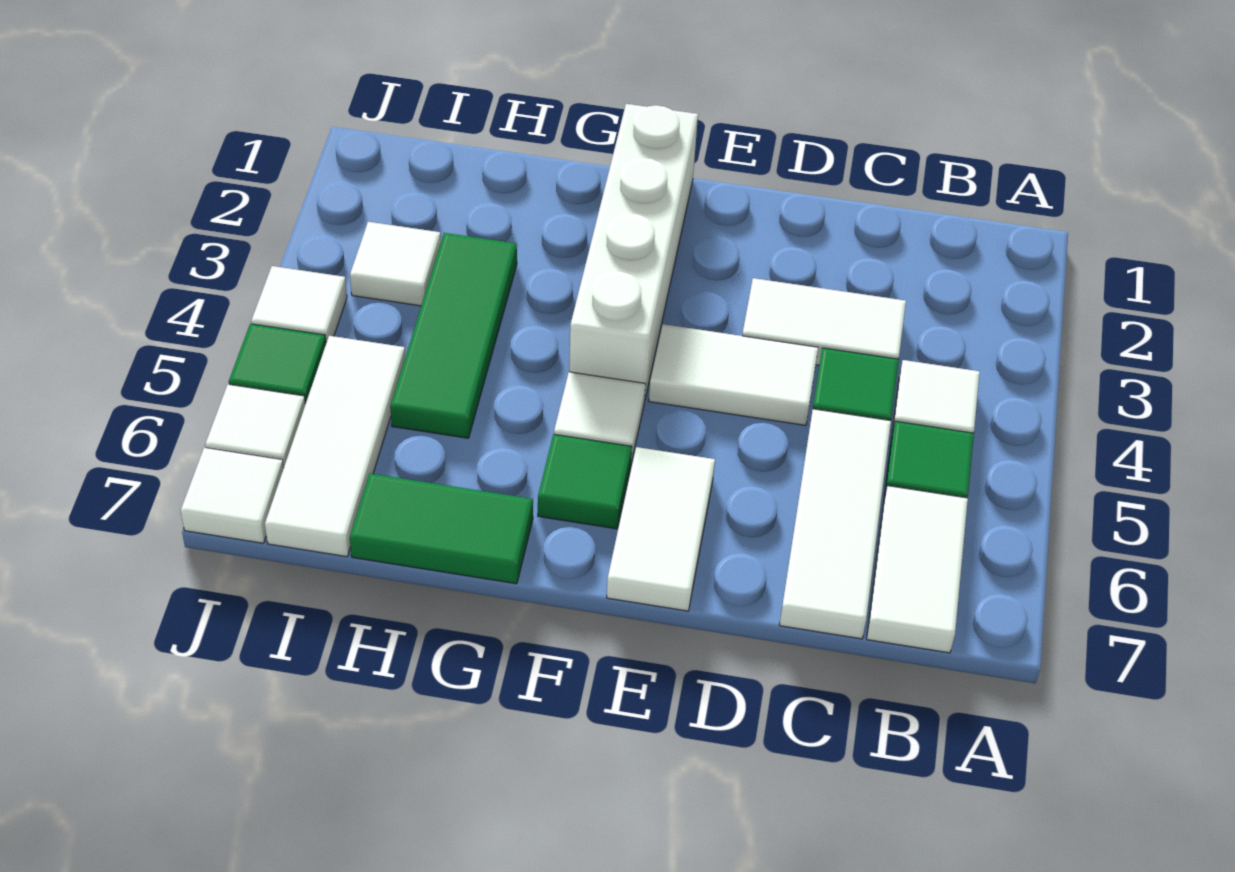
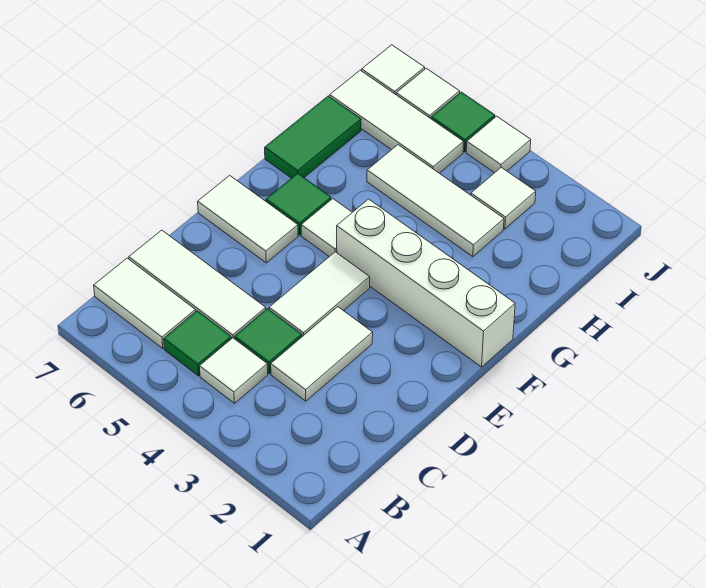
green tile H3:H5 level 1 -> white tile H3:H5 level 1

